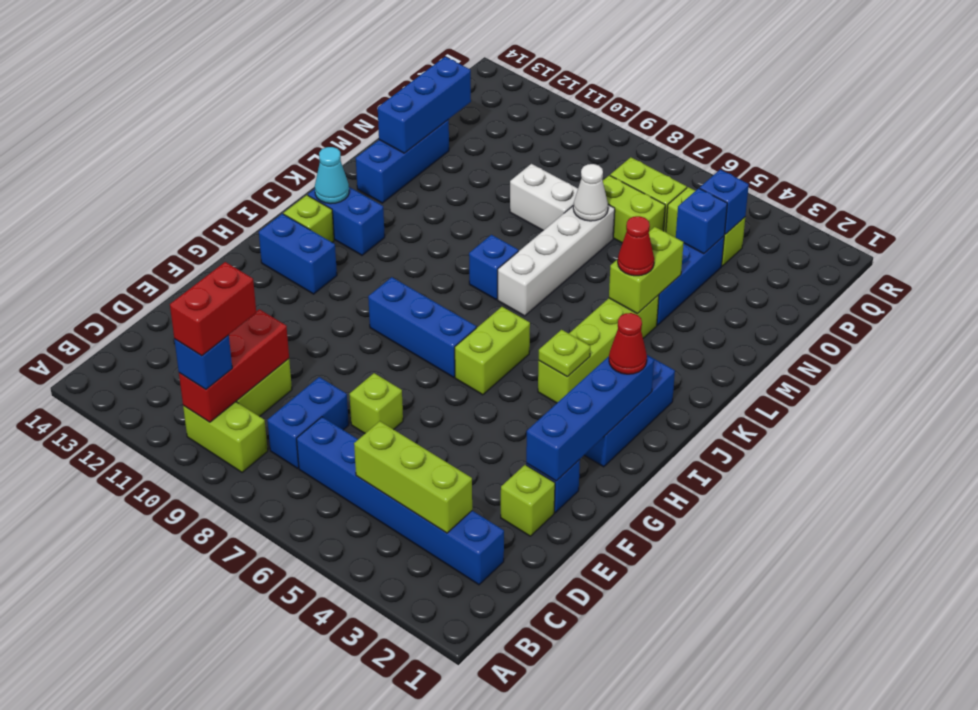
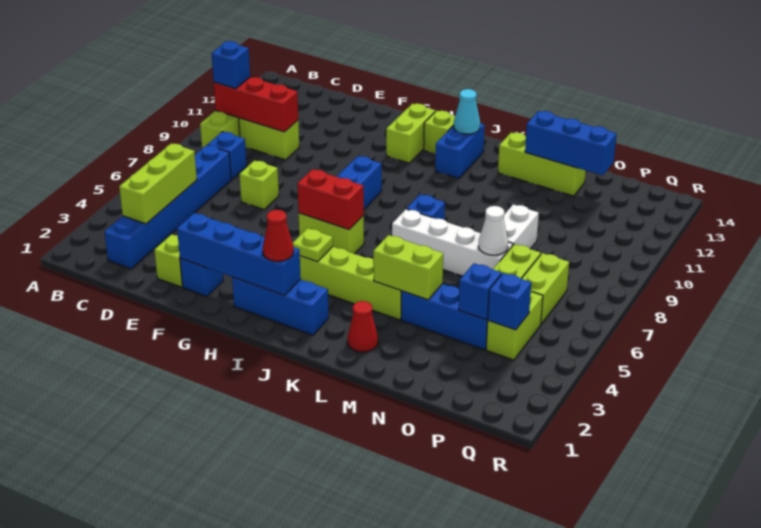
red brick B10:C10 level 4 -> red brick H6:I6 level 2
blue brick C8:D8 level 1 -> blue brick C8 level 1
blue brick H12:H13 level 1 -> lime brick H12:H13 level 1
red cone L4 level 3 -> red cone L2 level 1
blue brick L13:N13 level 1 -> lime brick L13:N13 level 1

